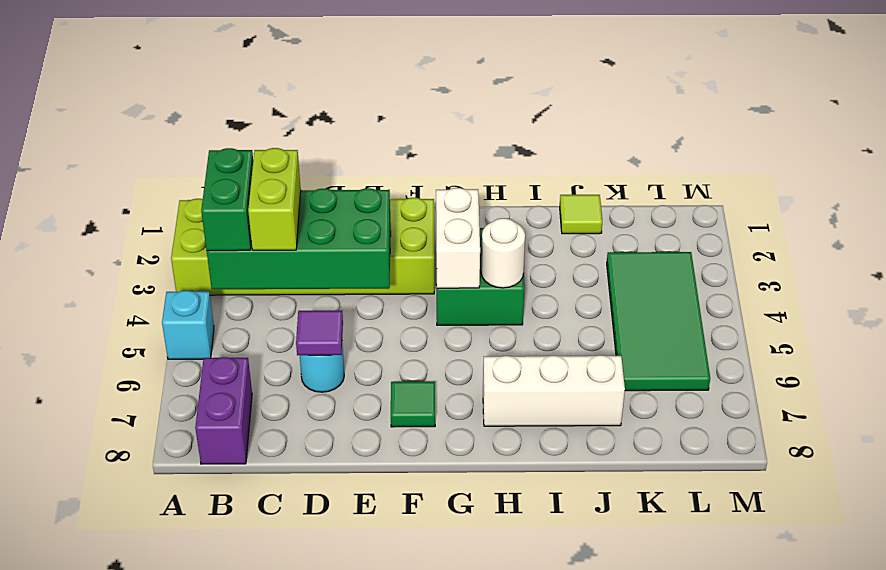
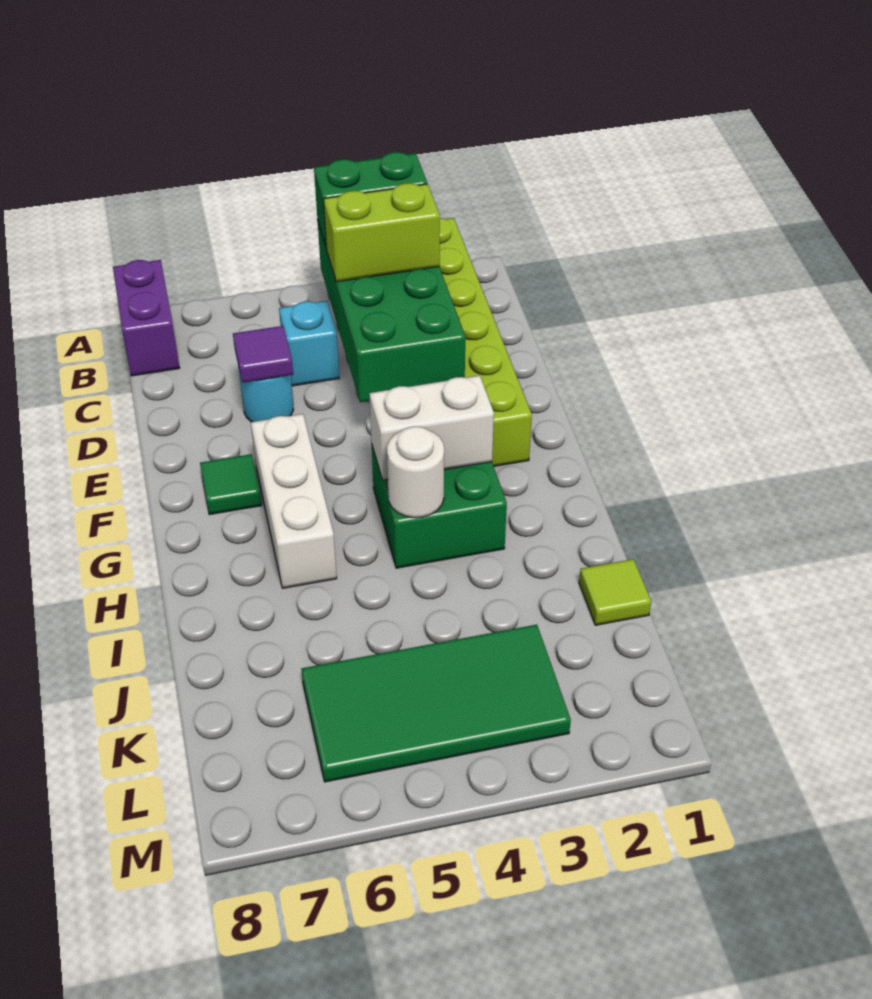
cyan brick A5 level 1 -> cyan brick C5 level 1
purple brick B7:B8 level 1 -> purple brick A8:B8 level 1
white brick H7:J7 level 1 -> white brick F6:H6 level 1

